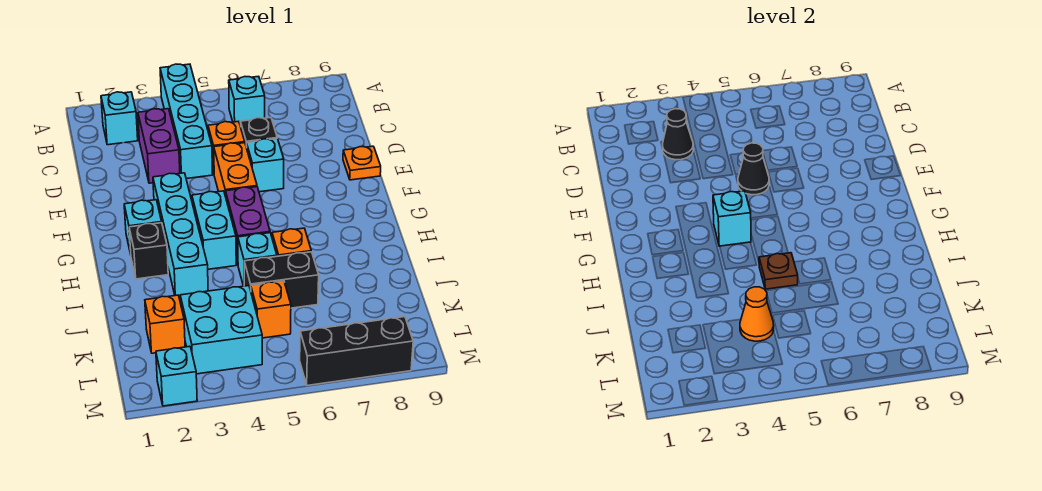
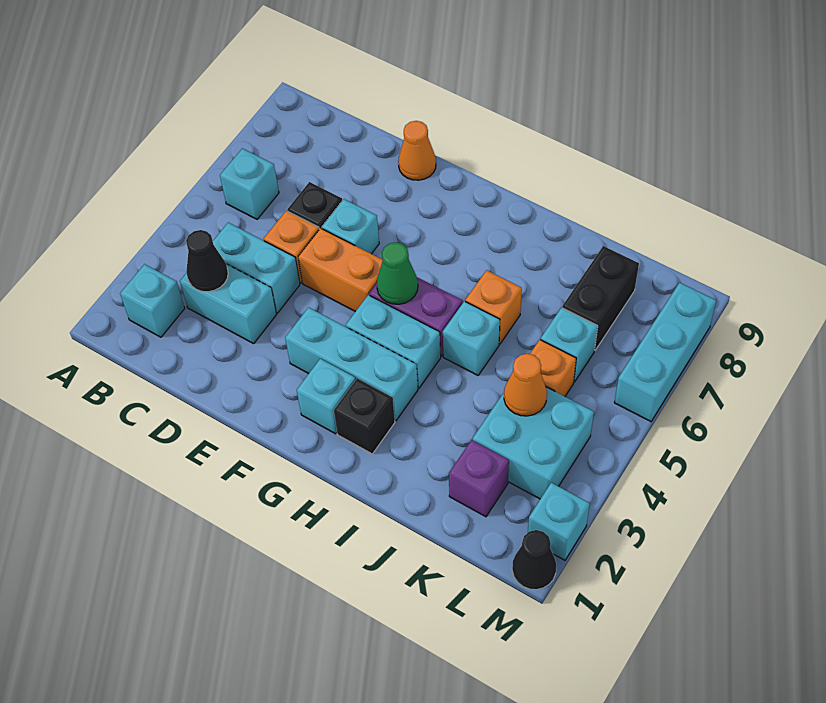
cyan brick A4:D4 level 1 -> cyan brick C4:D4 level 1
purple brick C3:D3 level 1 -> cyan brick C3:D3 level 1
black cone E5 level 2 -> black cone M1 level 1
orange plate E9 level 1 -> orange cone E9 level 1
cyan brick F3:I3 level 1 -> cyan brick F3:H3 level 1
cyan brick G4 level 2 -> cyan brick K6 level 1
none -> green cone G5 level 2
brown plate I5 level 2 -> none
black brick J5:J6 level 1 -> black brick K7:K8 level 1
orange brick K2 level 1 -> purple brick K2 level 1
black brick M6:M8 level 1 -> cyan brick M6:M8 level 1

